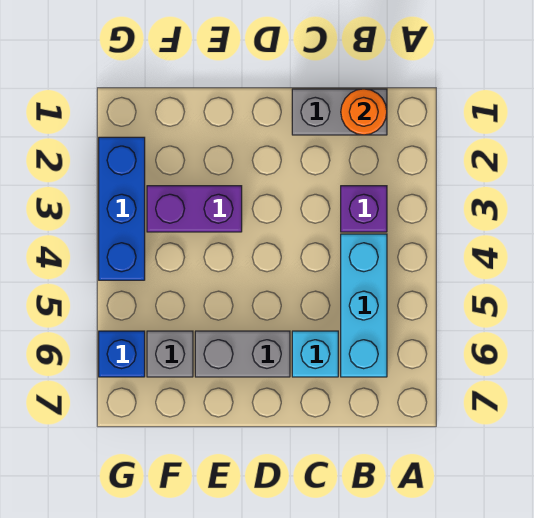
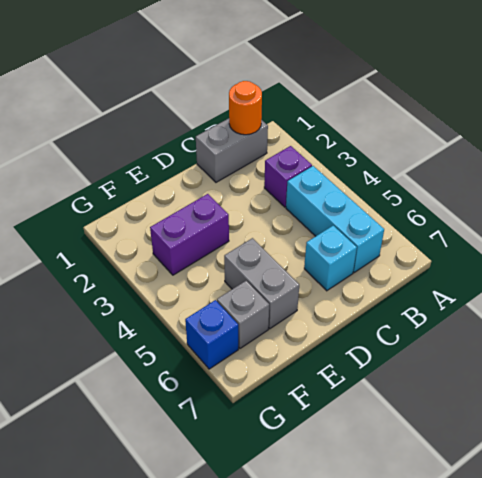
grey brick D6:E6 level 1 -> grey brick E5:E6 level 1
blue brick G2:G4 level 1 -> none

